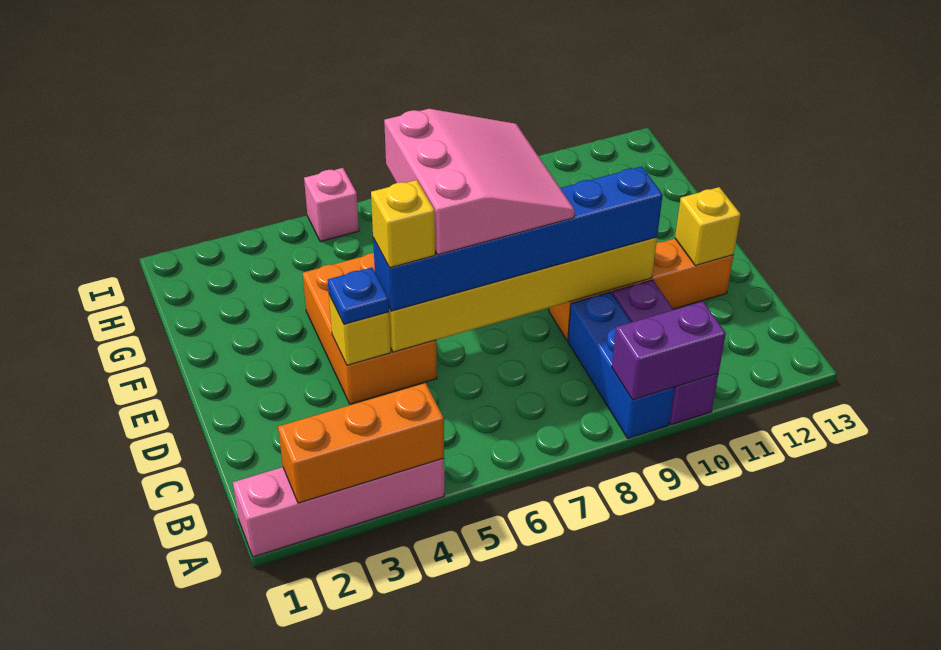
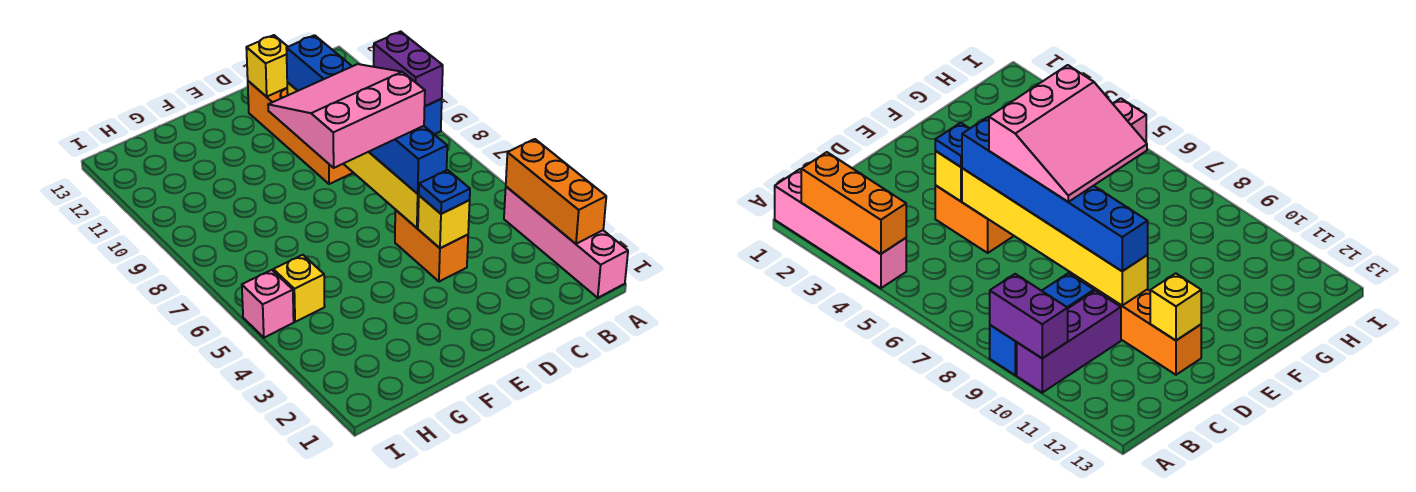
orange brick D4:F5 level 1 -> orange brick D4:D5 level 1
yellow brick D5 level 4 -> yellow brick H5 level 1

